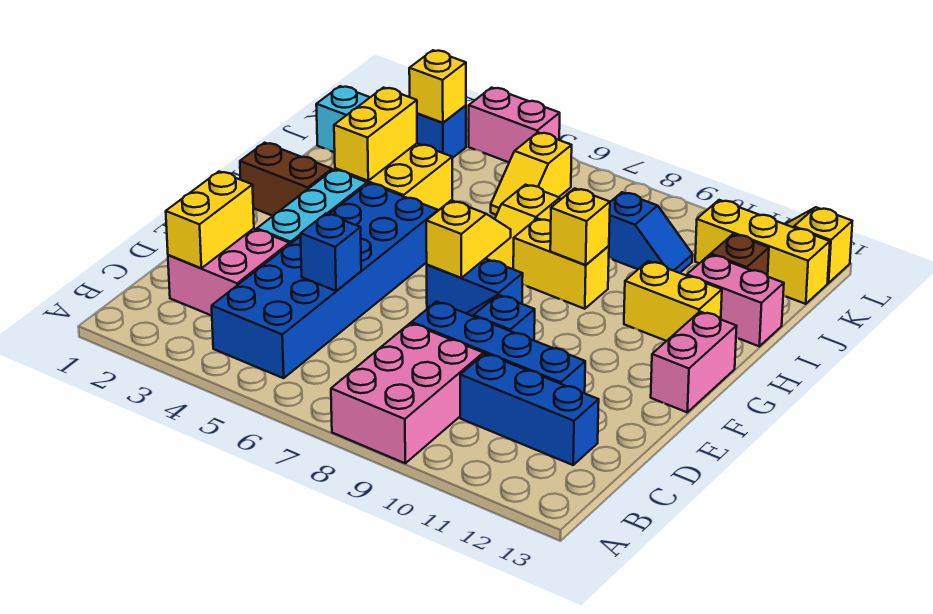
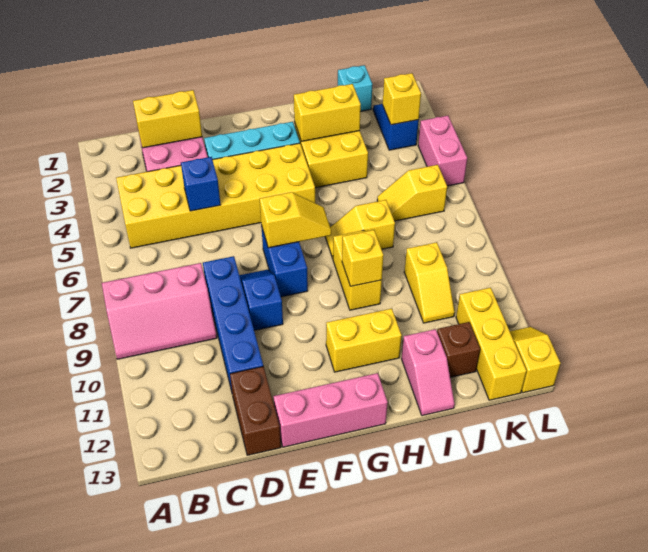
pink brick A8:C9 level 1 -> pink slope A8:C9 level 1 top 8
blue brick B4:G5 level 1 -> yellow brick B4:G5 level 1
blue brick C10:C12 level 1 -> none
pink brick F13:G13 level 1 -> pink brick E13:G13 level 1
brown brick G1:G2 level 1 -> brown brick D12:D13 level 1
yellow brick H11:H12 level 1 -> yellow brick G11:H11 level 1
pink brick I12:I13 level 1 -> pink slope I12:I13 level 1 top 12
blue slope J9:J10 level 1 top 9 -> yellow slope J9:J10 level 1 top 9

